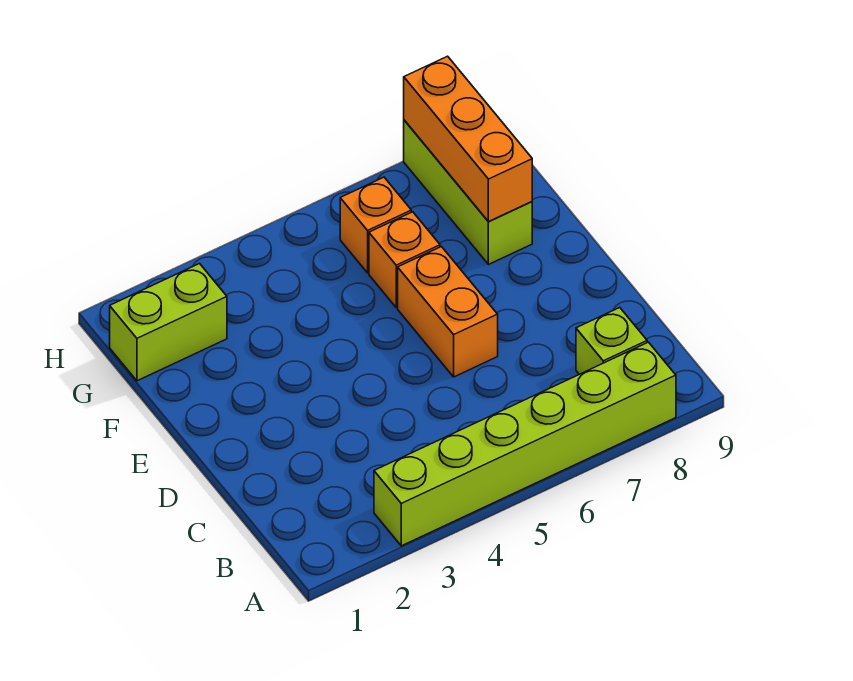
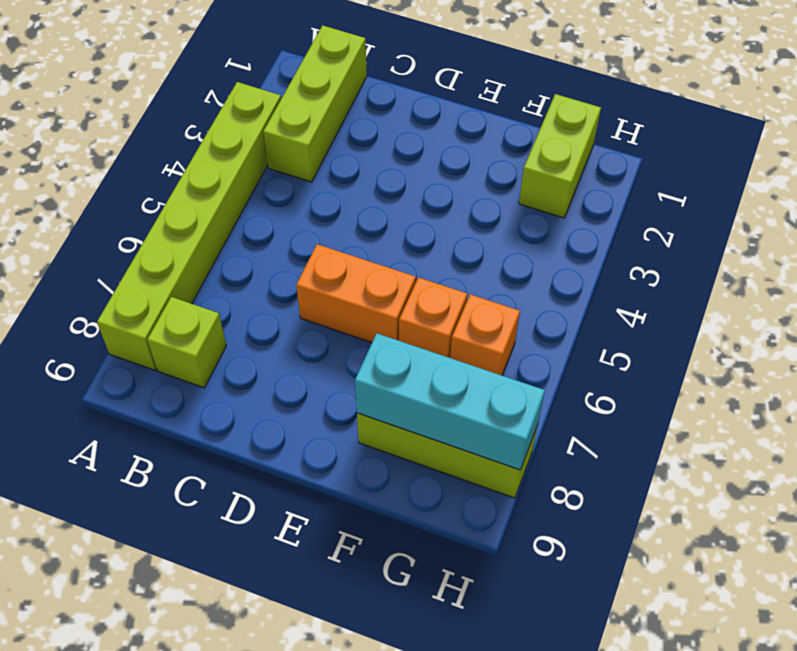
none -> lime brick B1:B3 level 1
orange brick F8:H8 level 2 -> cyan brick F8:H8 level 2

